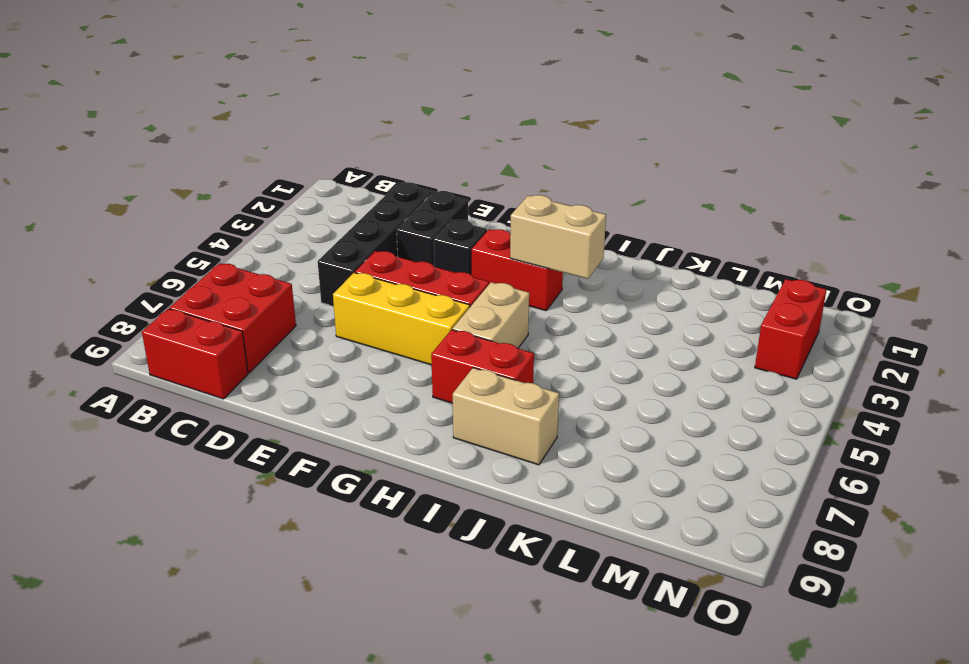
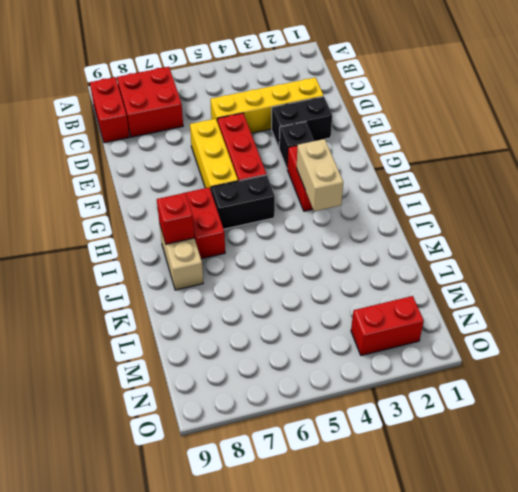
black brick D2:D5 level 1 -> yellow brick D2:D5 level 1
tan brick H5:H6 level 1 -> black brick H5:H6 level 1
none -> red brick I8 level 2

